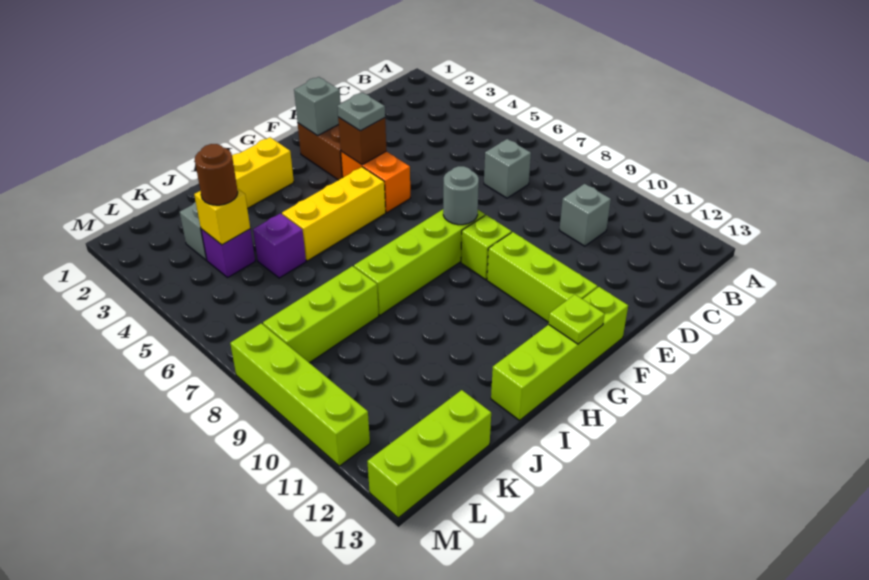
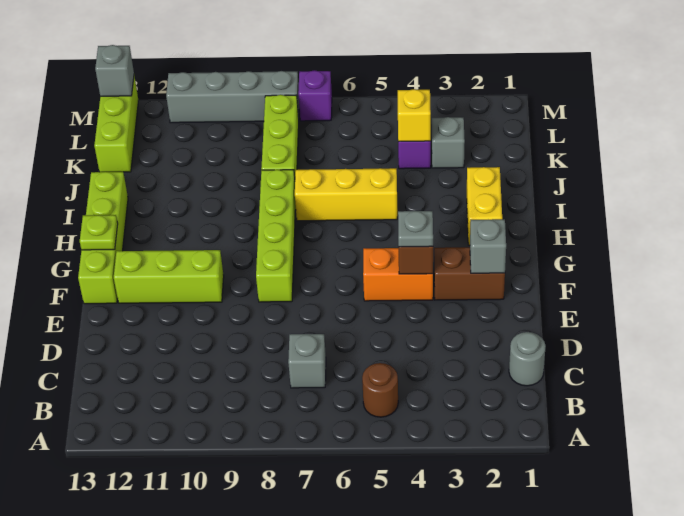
grey brick C10 level 1 -> grey brick M13 level 2
grey round brick F8 level 2 -> grey round brick C1 level 1
lime brick F9 level 1 -> none
yellow brick G5:I5 level 1 -> yellow brick I5:I7 level 1
purple brick J5 level 1 -> purple brick M7 level 1
brown round brick K4 level 3 -> brown round brick B5 level 1
lime brick M8:M11 level 1 -> grey brick M8:M11 level 1

